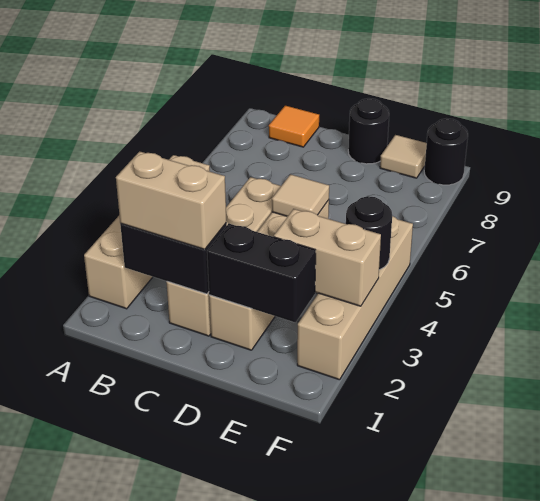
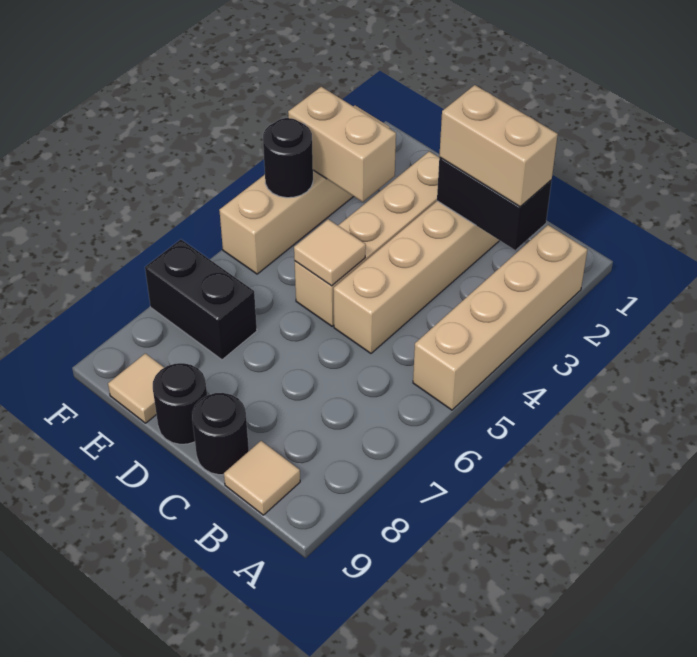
orange tile B9 level 1 -> tan tile B9 level 1
black brick D2:E2 level 2 -> black brick E7:F7 level 1
black round brick F9 level 1 -> black round brick C9 level 1

